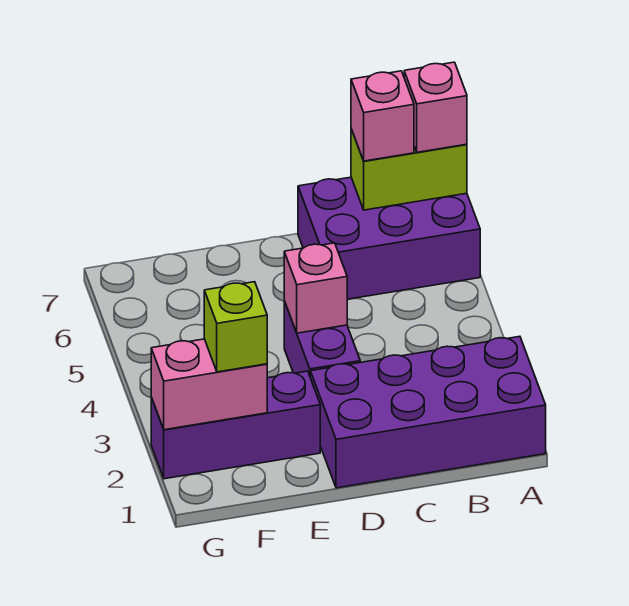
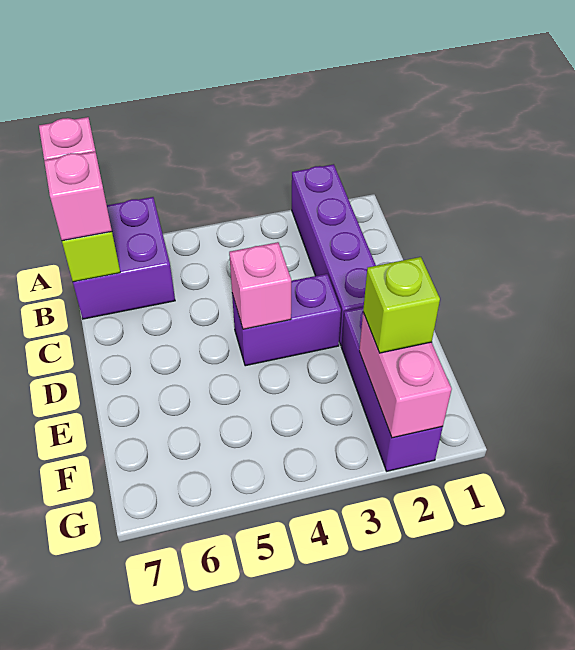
purple brick A1:D2 level 1 -> purple brick A2:D2 level 1
purple brick A6:C7 level 1 -> purple brick A6:B7 level 1

